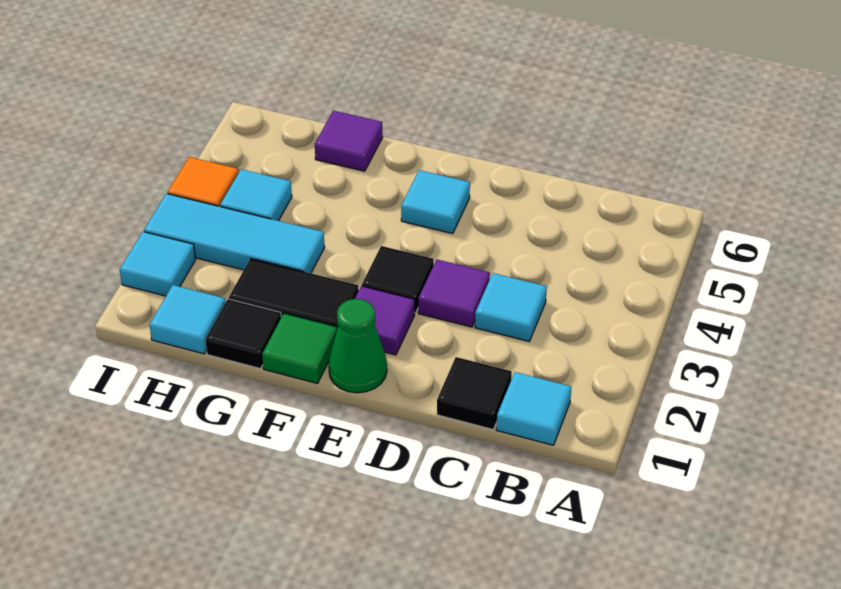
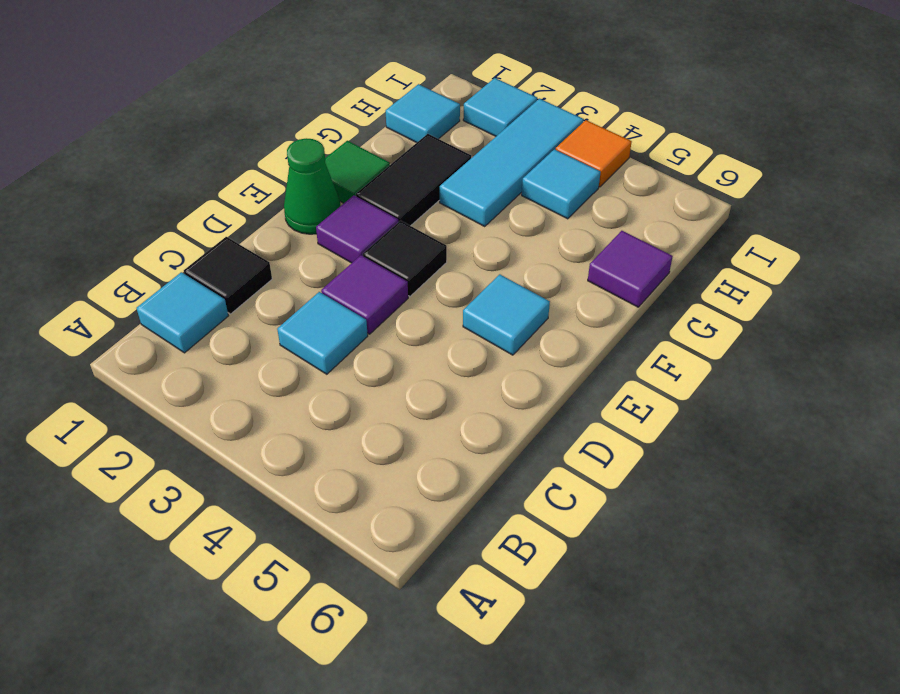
black tile G1 level 1 -> none

